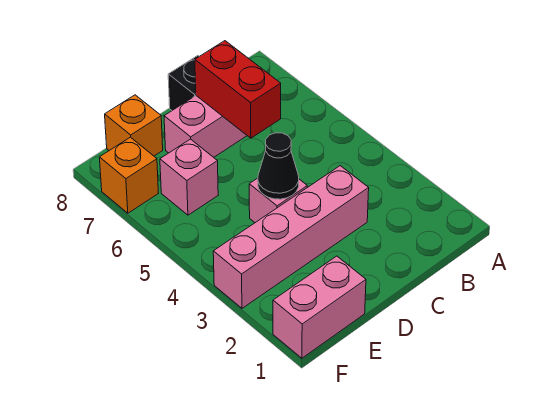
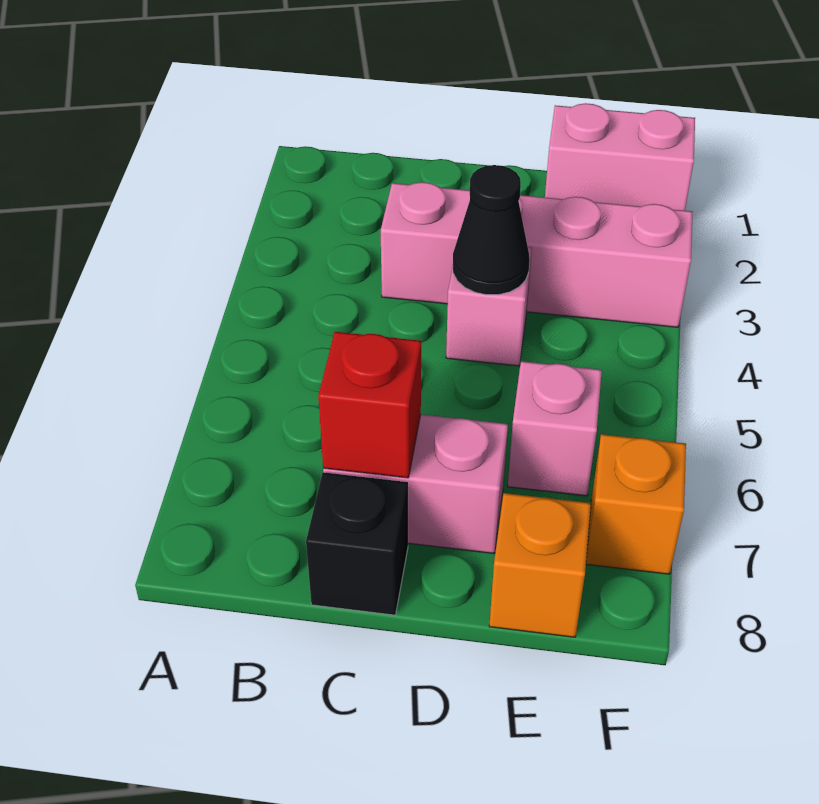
red brick C6:C7 level 2 -> red brick C7 level 2

